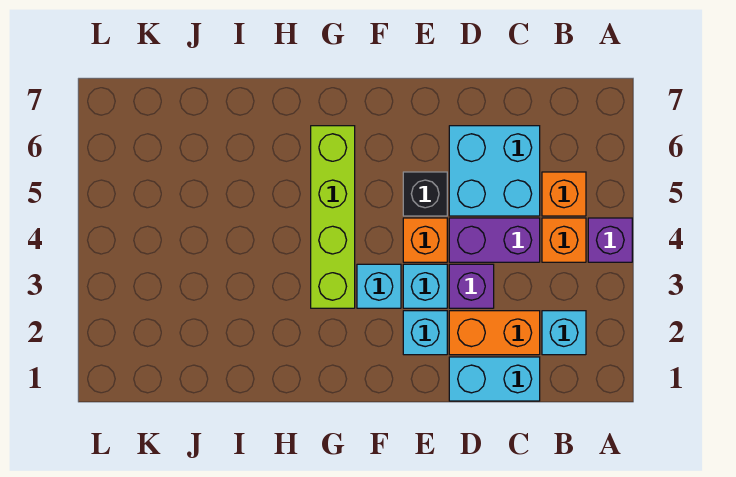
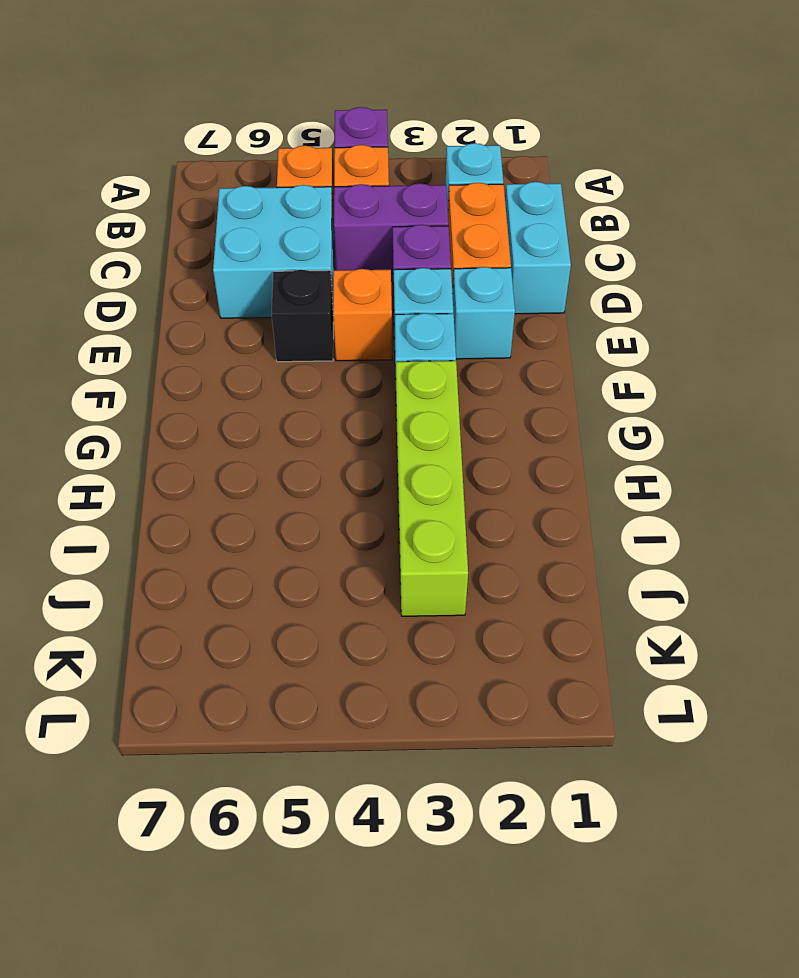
purple brick C4:D4 level 1 -> purple brick C3:C4 level 1
lime brick G3:G6 level 1 -> lime brick G3:J3 level 1

